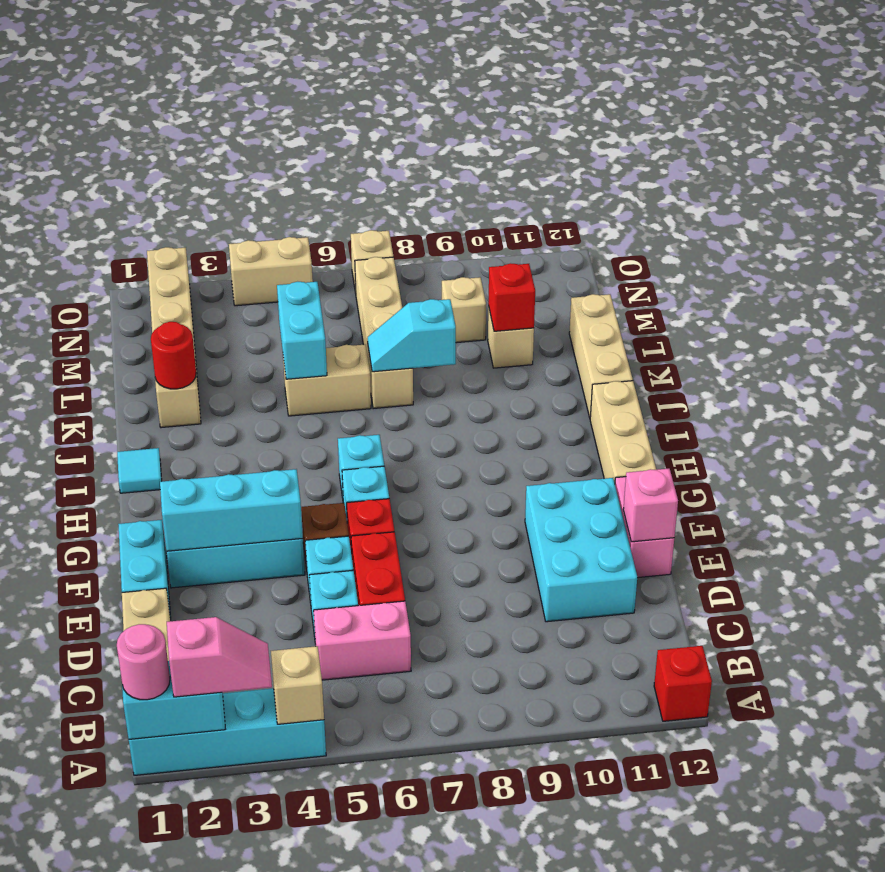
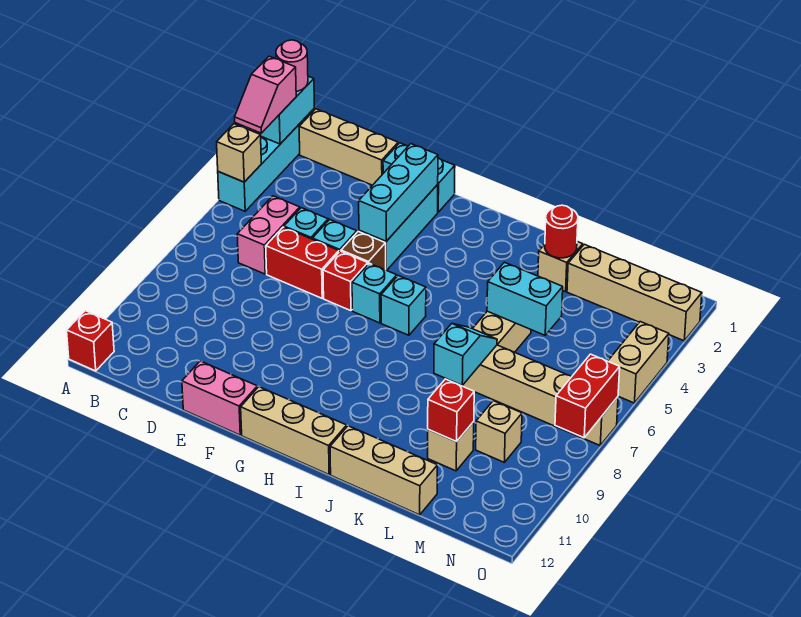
cyan brick D10:F11 level 1 -> none
pink brick E12 level 2 -> none
cyan tile I1 level 1 -> none
none -> red brick O7:O8 level 2

